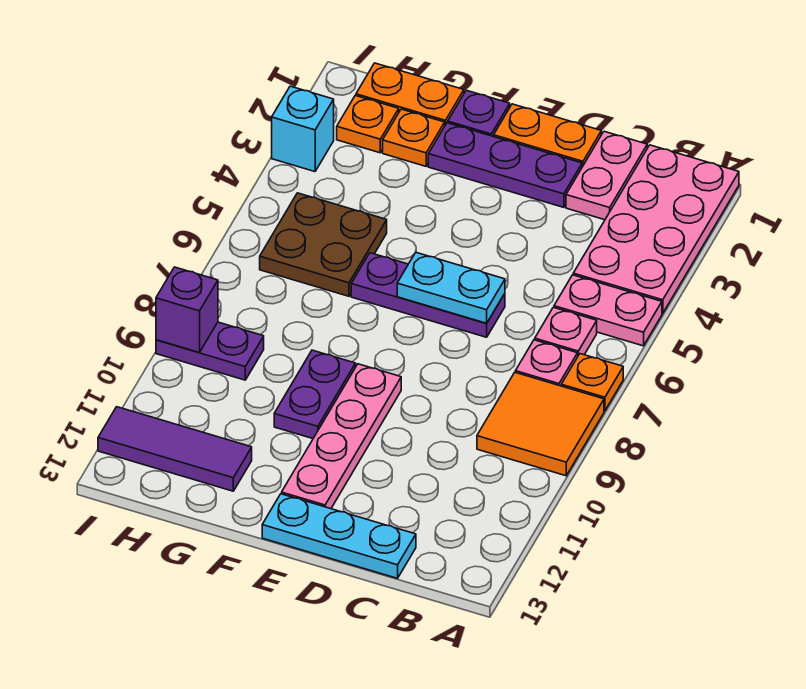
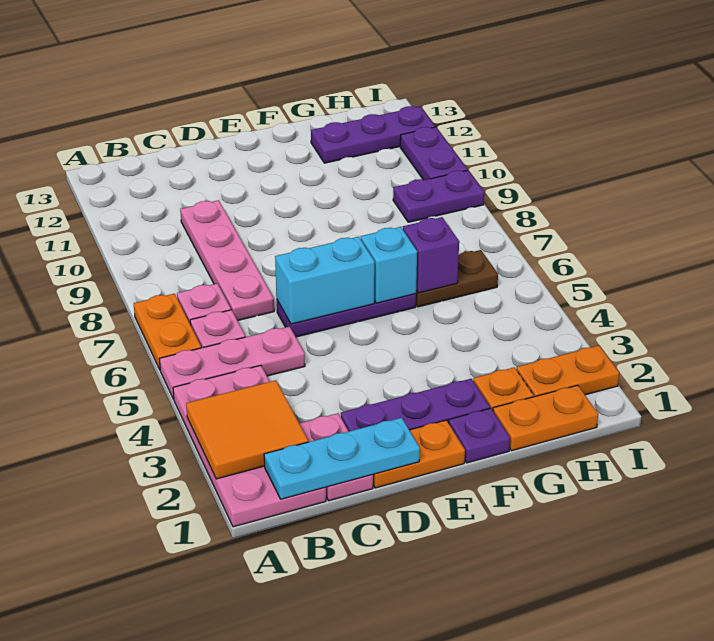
pink plate A5:B5 level 1 -> pink plate A5:C5 level 1
orange plate A7 level 1 -> orange plate A6:A7 level 1
orange tile A8:B9 level 1 -> orange tile A2:B3 level 2
cyan plate C13:E13 level 1 -> cyan plate B1:D1 level 2
cyan plate D6:E6 level 2 -> cyan brick D6:E6 level 2
pink plate E9:E12 level 1 -> pink plate C7:C10 level 1
purple plate F9:F10 level 1 -> purple plate I10:I11 level 1
brown plate G5:H6 level 1 -> brown plate G6:H6 level 1
purple tile G12:I12 level 1 -> purple plate G12:I12 level 1
orange plate H2 level 1 -> orange plate H2:I2 level 1
cyan brick I3 level 1 -> cyan brick F6 level 2
purple brick I9 level 2 -> purple brick G6 level 2

